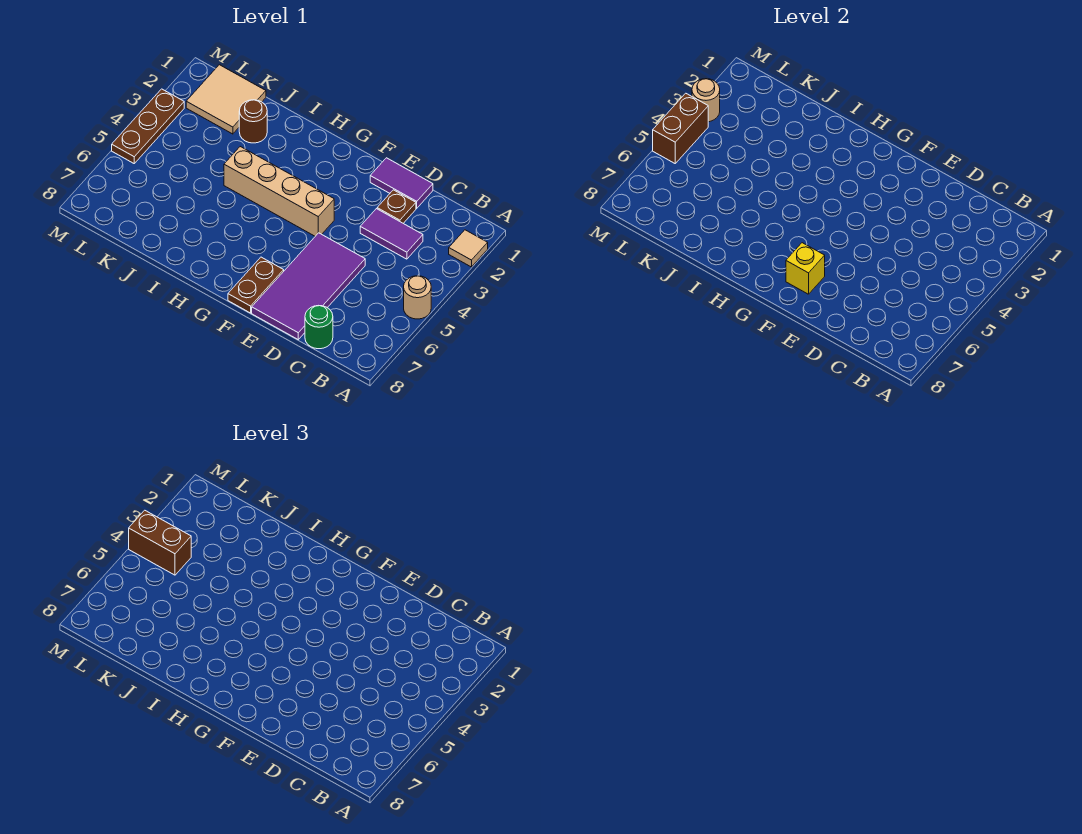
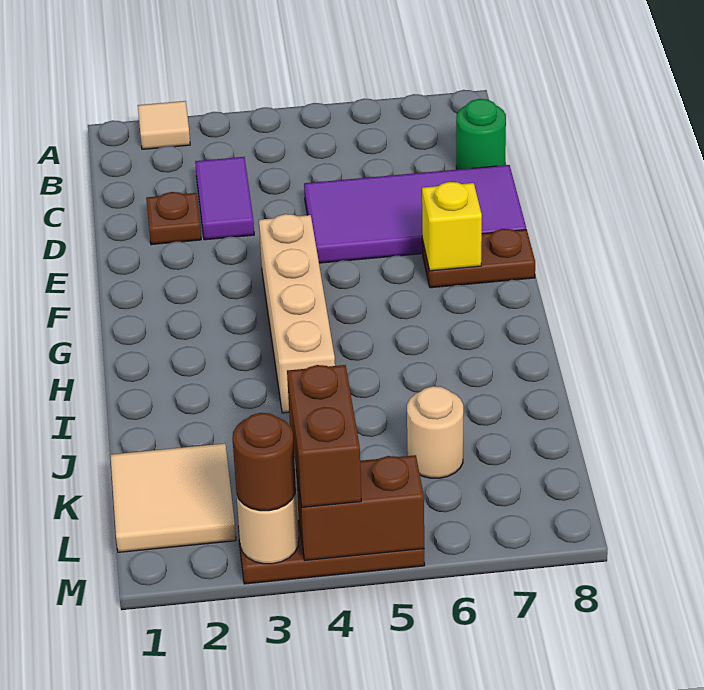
tan round brick A5 level 1 -> tan round brick K6 level 1
purple tile D1:E1 level 1 -> none
brown round brick J2 level 1 -> brown round brick M3 level 3

